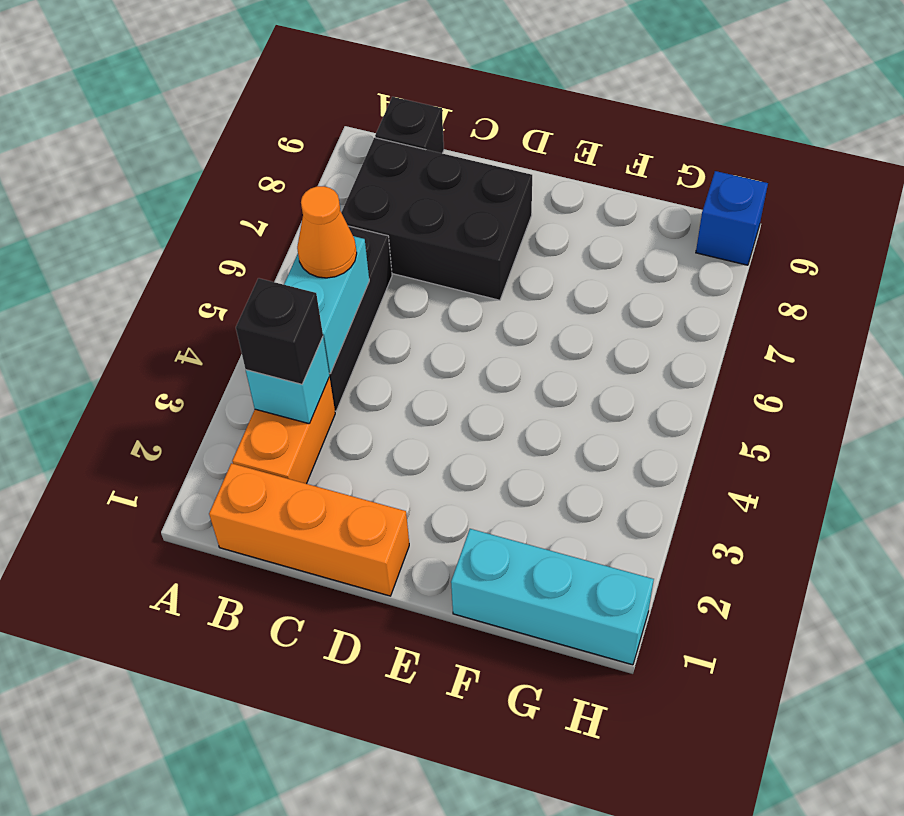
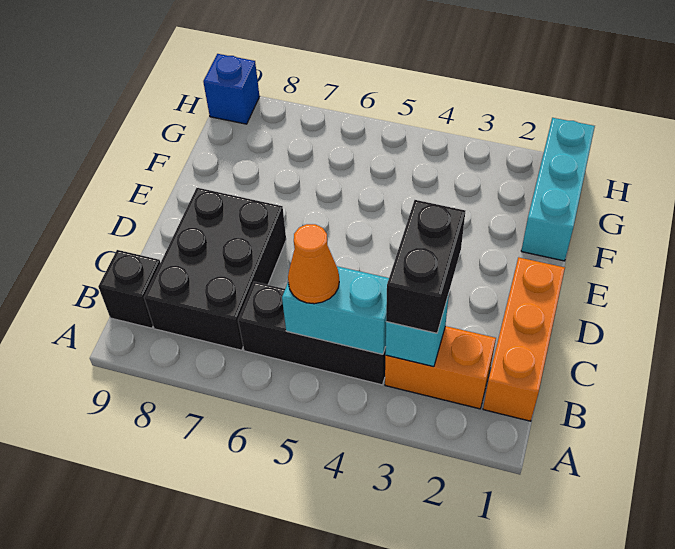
black brick B3 level 3 -> black brick B3:C3 level 3

